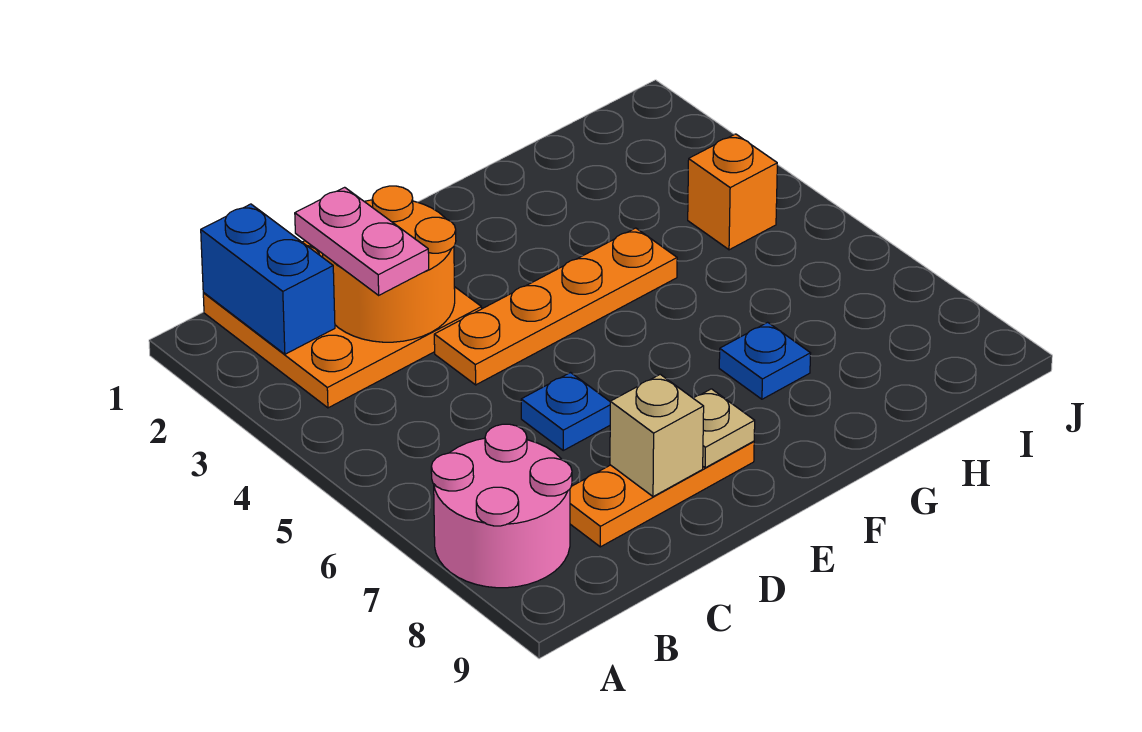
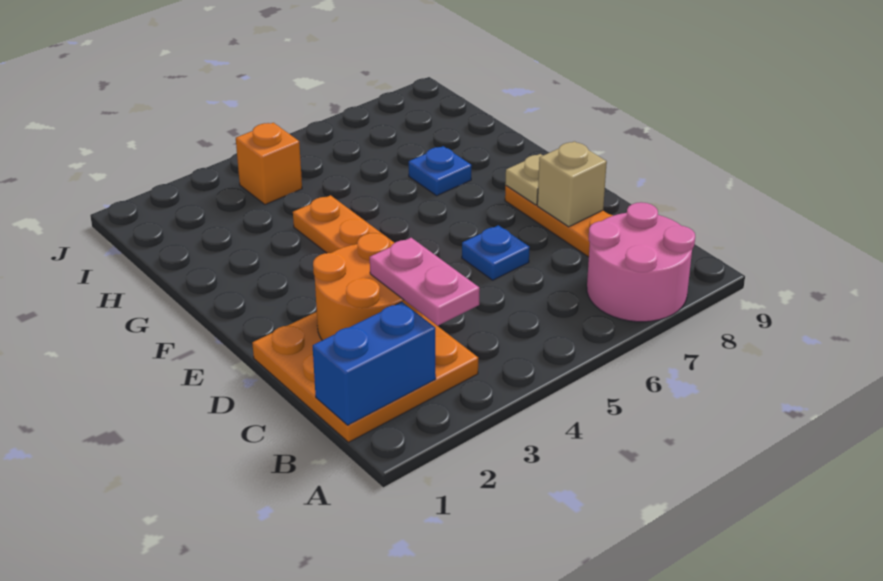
pink plate C2:C3 level 3 -> pink plate B3:C3 level 3

